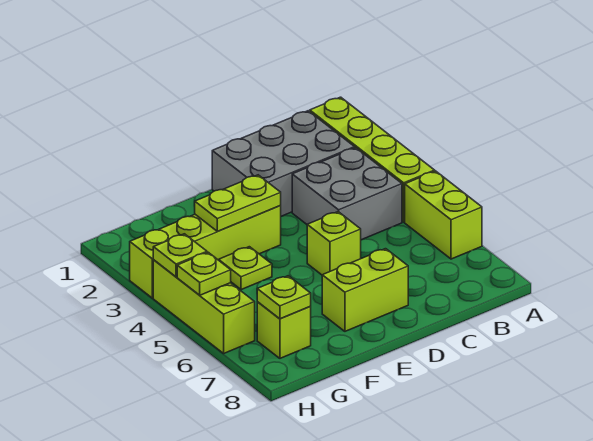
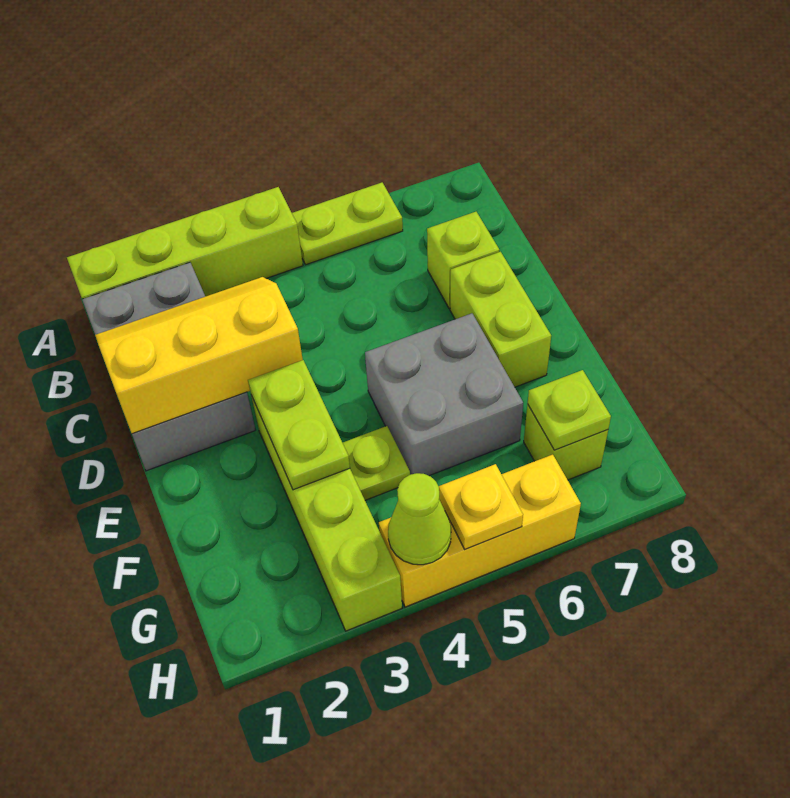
lime brick A5:A6 level 1 -> lime plate A5:A6 level 1
grey brick B3:C4 level 1 -> grey brick E5:F6 level 1
none -> yellow slope C1:D3 level 2 top D
lime brick D5 level 1 -> lime brick C7 level 1
lime brick H4:H6 level 1 -> yellow brick H4:H6 level 1
lime plate H4 level 2 -> lime cone H4 level 2
lime plate H5 level 2 -> yellow plate H5 level 2

